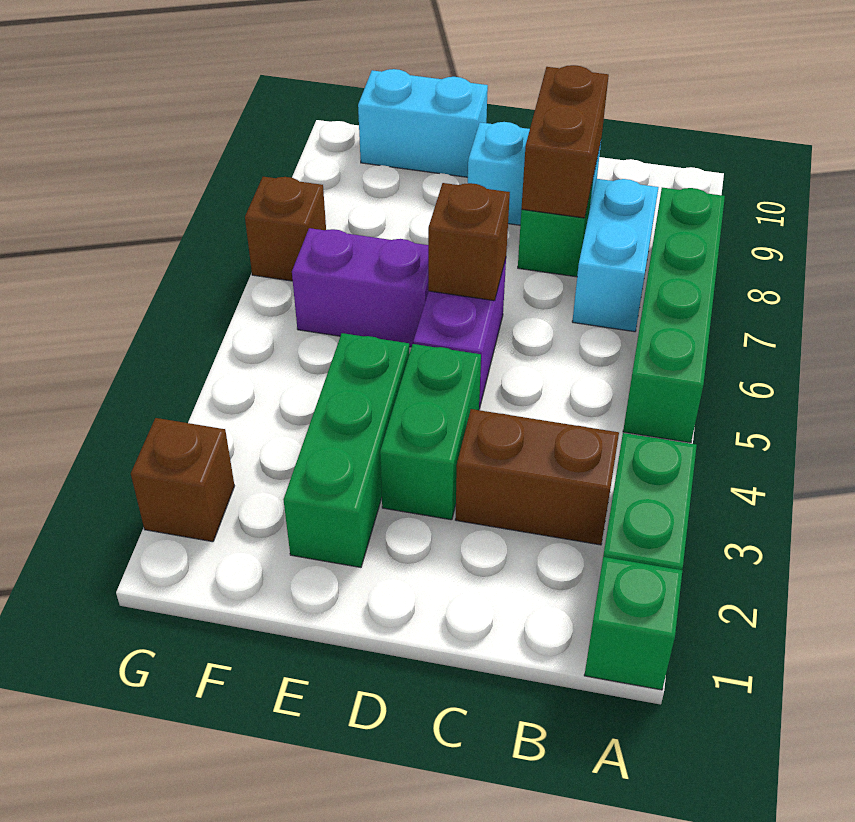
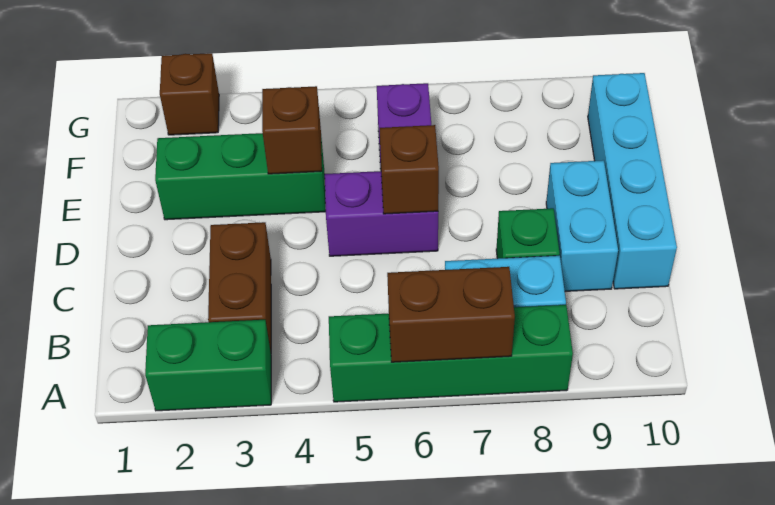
green brick A1 level 1 -> none
brown brick C8:C9 level 2 -> brown brick A6:A7 level 2
green brick D3:D4 level 1 -> none
cyan brick E10:F10 level 1 -> cyan brick C10:F10 level 1
brown brick G7 level 1 -> brown brick E4 level 2

